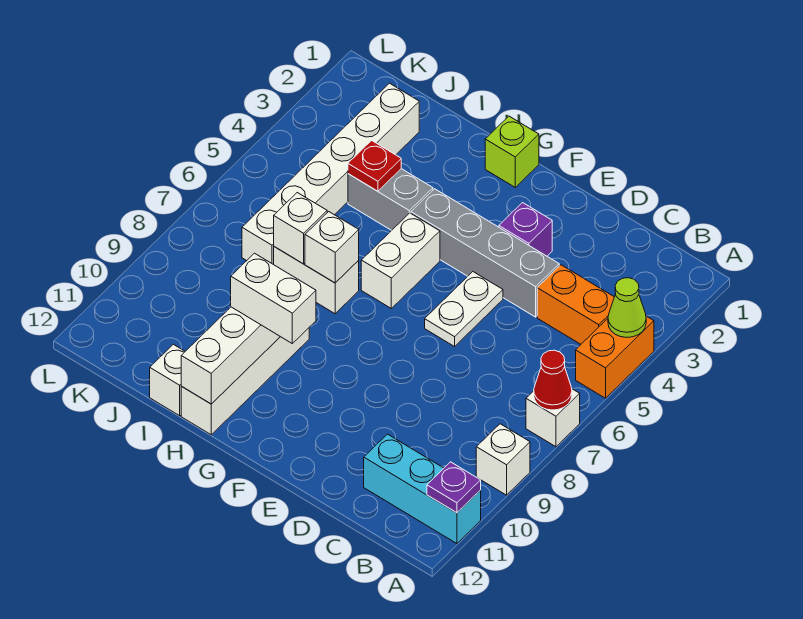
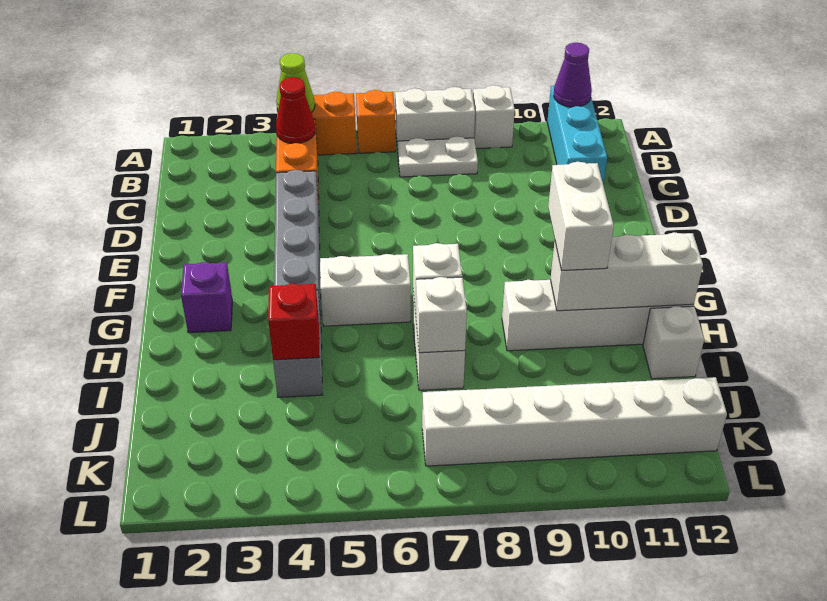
none -> orange brick A6 level 1
white brick A7 level 1 -> white brick A7:A8 level 1
red cone A7 level 2 -> red cone B4 level 2
purple plate A11 level 2 -> purple cone A11 level 2
purple brick E3 level 1 -> purple brick G2 level 1
white plate E5:E6 level 1 -> white plate B7:B8 level 1
lime brick G1 level 1 -> none
red plate I4 level 2 -> red brick I4 level 2
white brick J2:J7 level 1 -> white brick K7:K12 level 1

